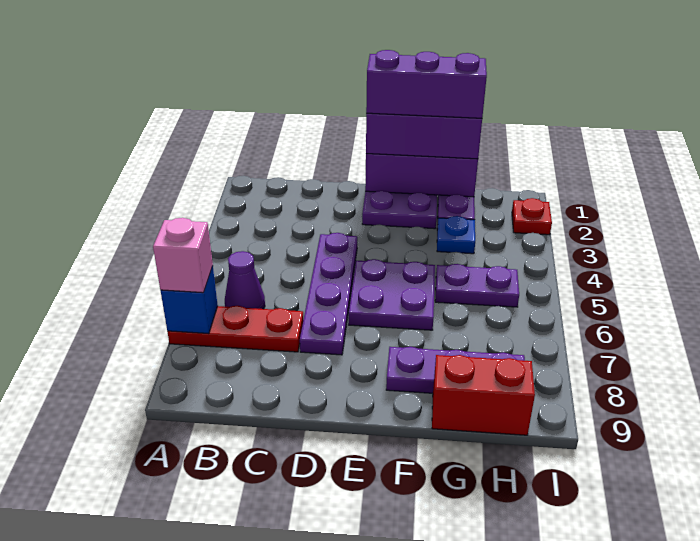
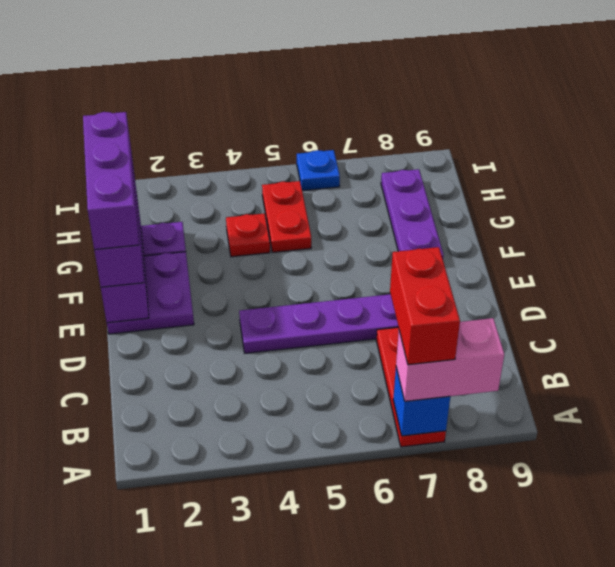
pink brick A7 level 3 -> pink brick A7:A8 level 3
purple cone B6 level 1 -> none
purple plate E5:F6 level 1 -> none
blue plate G3 level 1 -> blue plate I6 level 1
purple plate G5:H5 level 1 -> red plate G5:H5 level 1
red brick G9:H9 level 1 -> red brick A7:B7 level 4
red plate I2 level 1 -> red plate G4 level 1

